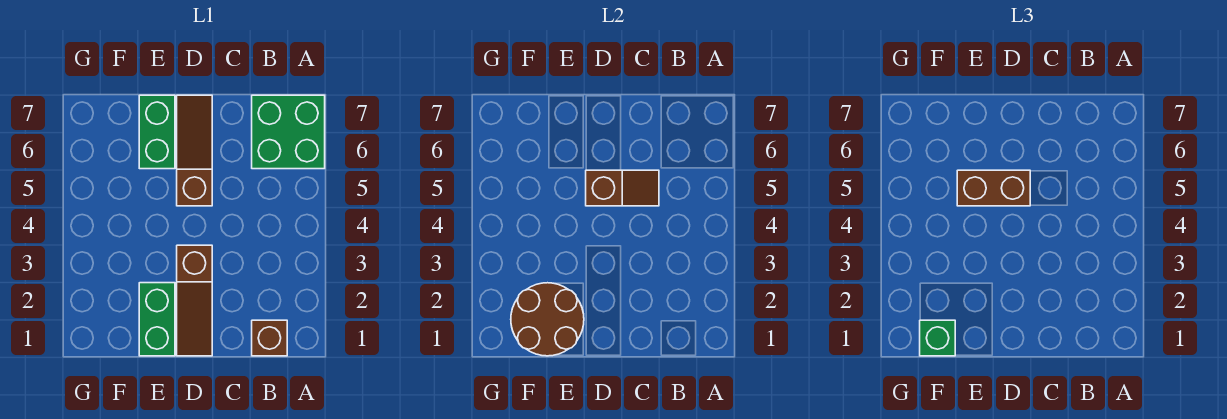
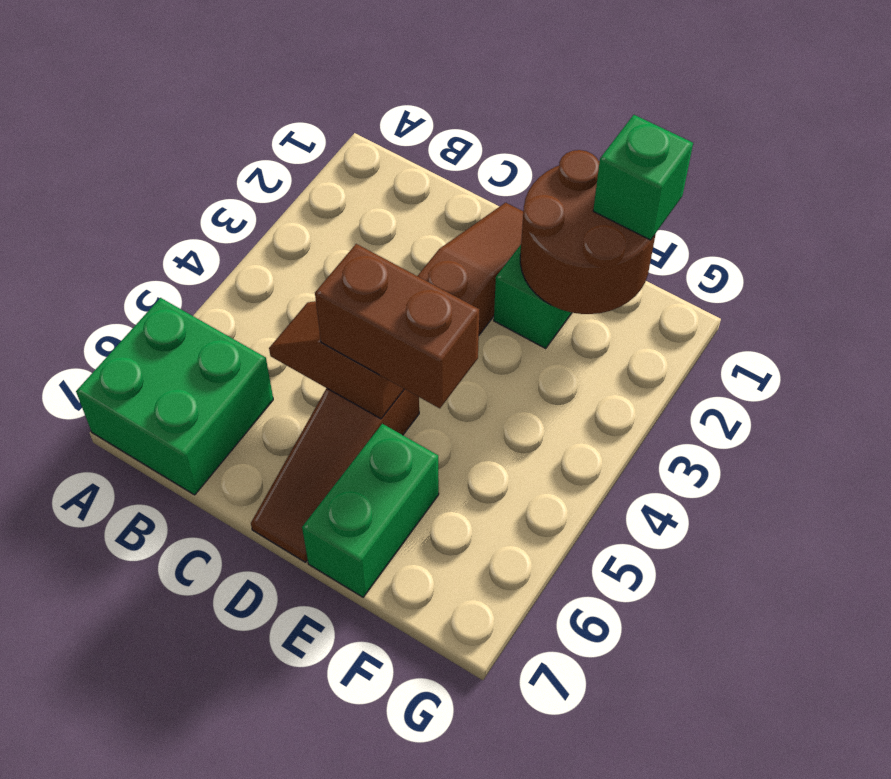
brown brick B1 level 1 -> none

